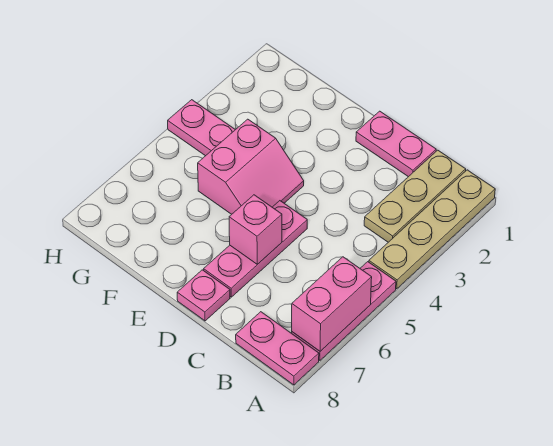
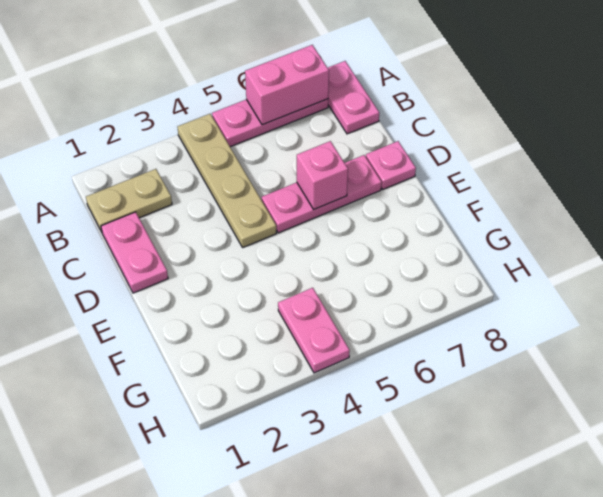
tan plate A1:A4 level 1 -> tan plate A4:D4 level 1
tan plate B1:B3 level 1 -> tan plate B1:B2 level 1
pink slope E4:F5 level 1 top F -> none

